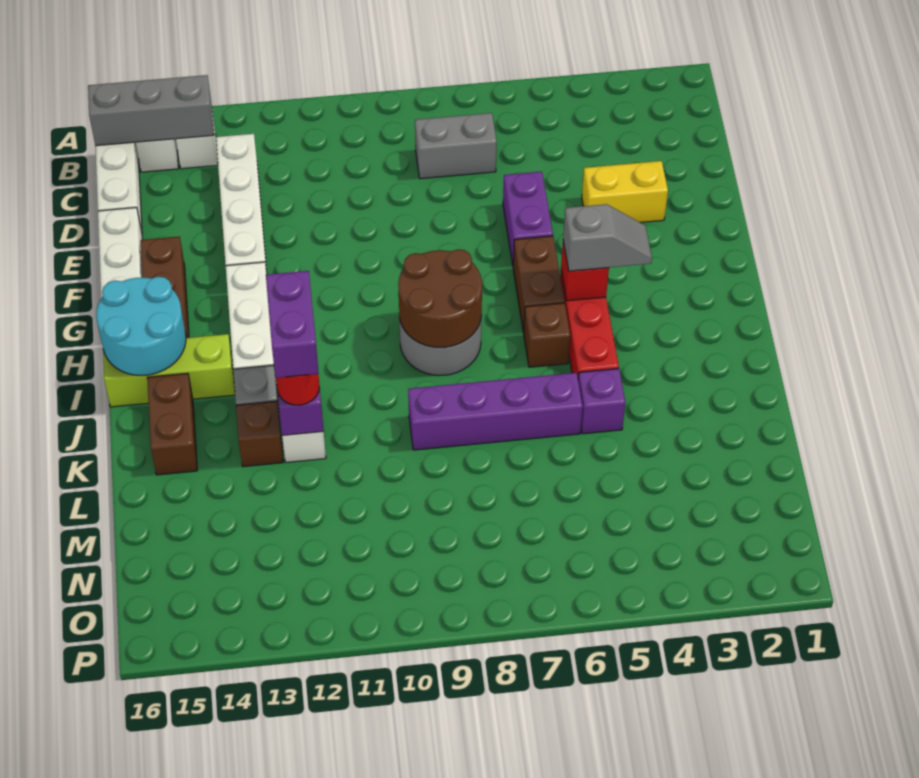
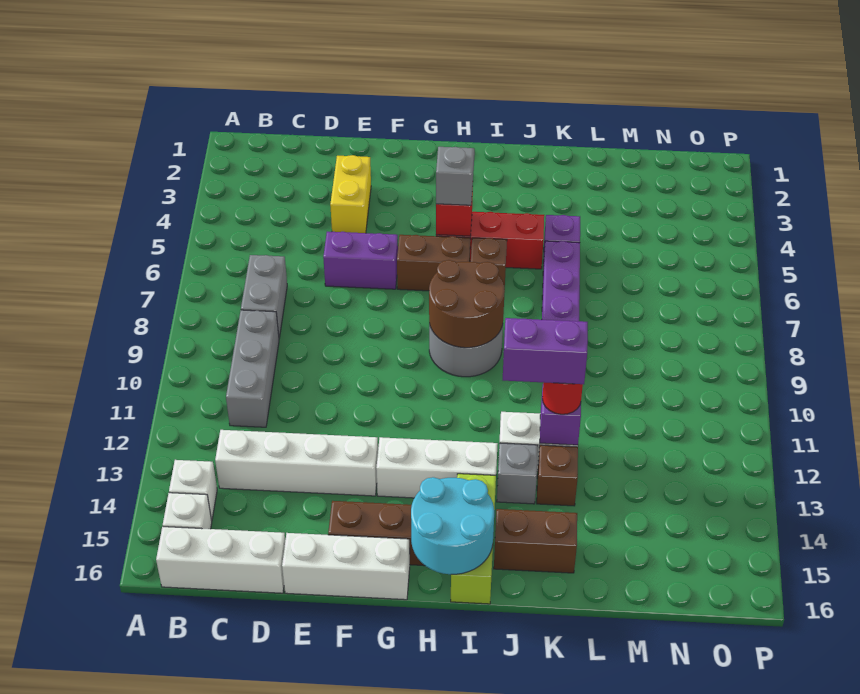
grey brick B14:B16 level 2 -> grey brick C9:C11 level 1

